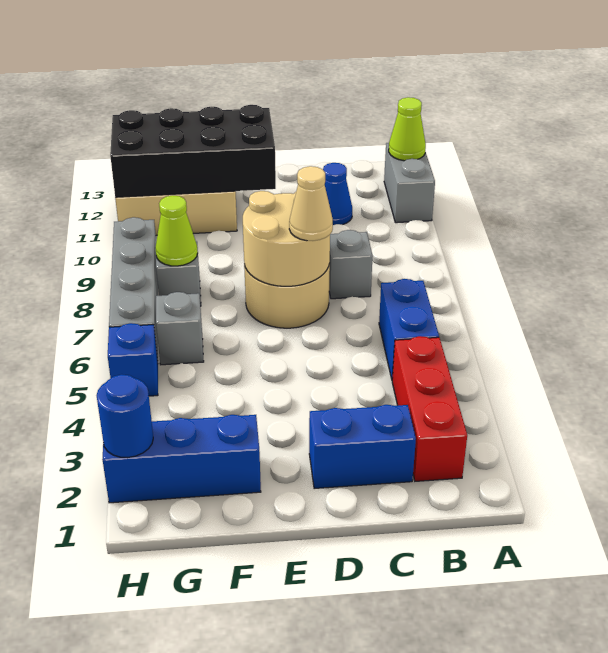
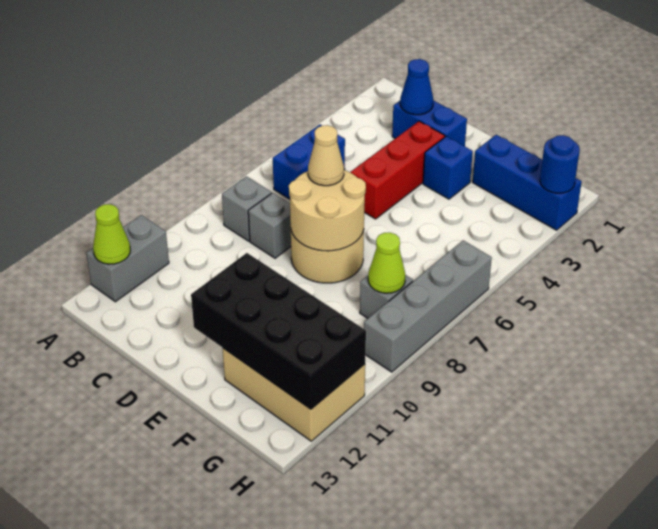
red brick B2:B4 level 1 -> red brick D3:D5 level 1
blue cone C11 level 1 -> blue cone C2 level 2
grey brick G6 level 1 -> grey brick B8 level 1
blue brick H5 level 1 -> blue brick E3 level 1

